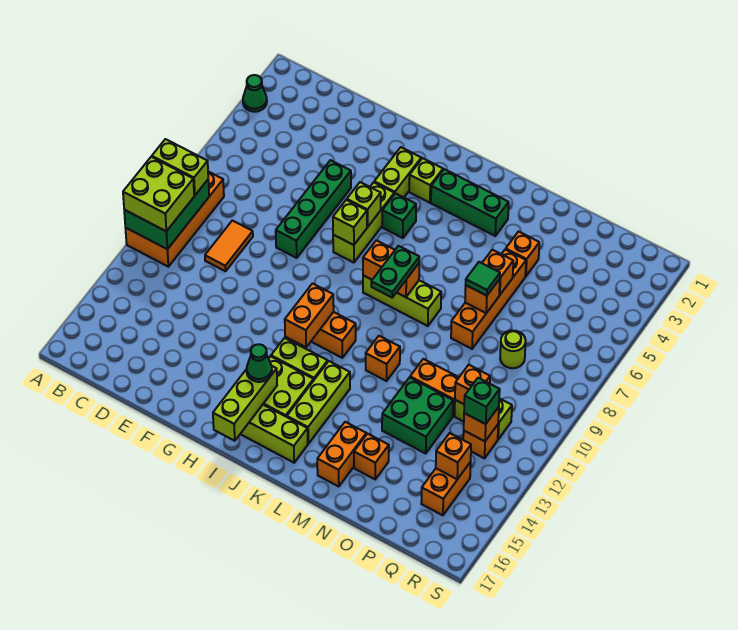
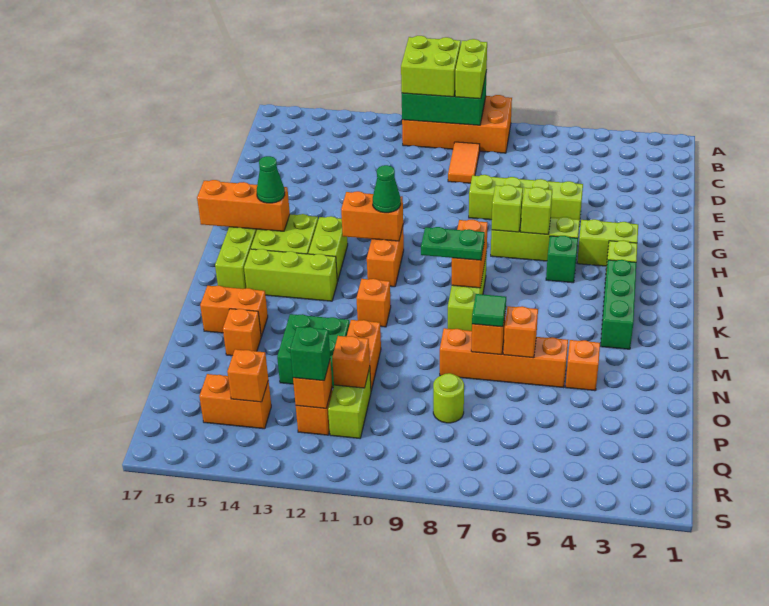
green cone A3 level 1 -> green cone I11 level 3
orange tile D9:D10 level 1 -> orange tile C9:D9 level 1
green brick F5:F8 level 1 -> lime brick F5:F8 level 1
lime brick I15:I17 level 2 -> orange brick I15:I17 level 2

